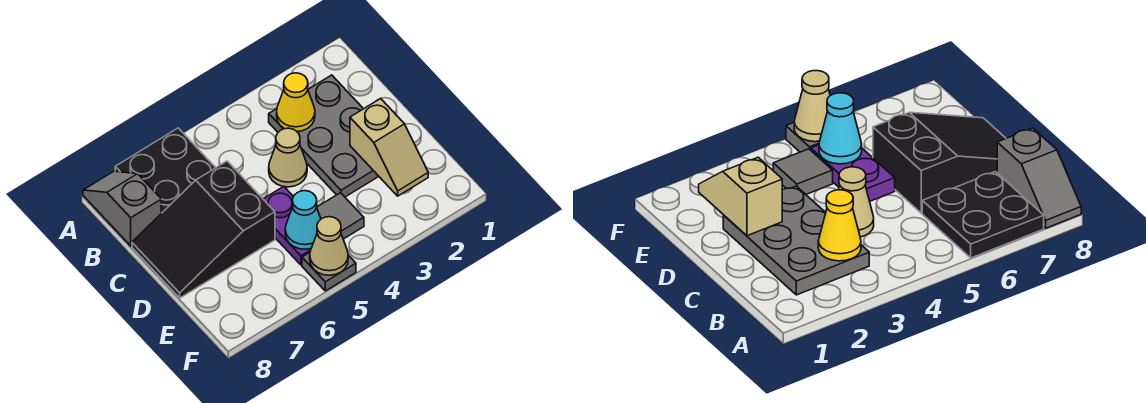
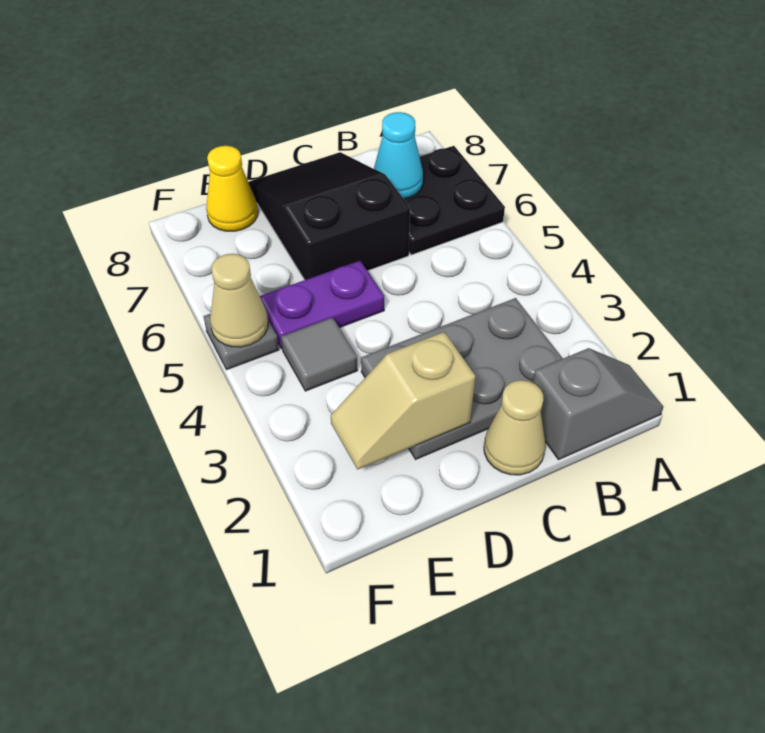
grey slope A8:B8 level 1 top B -> grey slope A1:B1 level 1 top B
yellow cone B3 level 2 -> yellow cone E8 level 1
tan cone C4 level 1 -> tan cone C1 level 1
cyan cone E5 level 2 -> cyan cone B7 level 2

